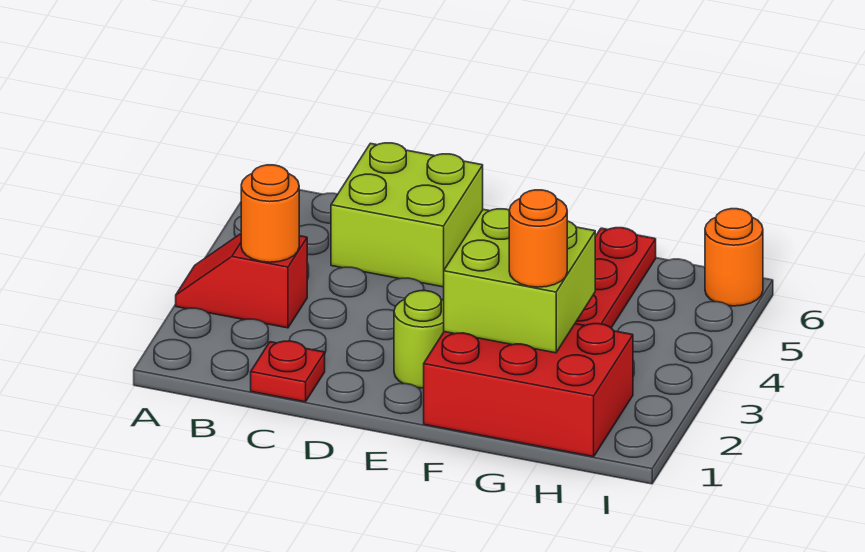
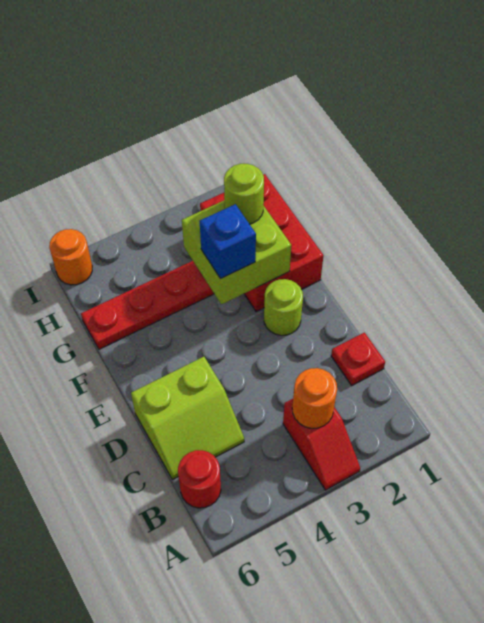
none -> red round brick B6 level 1
lime brick C5:D6 level 1 -> lime slope C5:D6 level 1 top D
none -> blue brick F3 level 3
orange round brick G2 level 3 -> lime round brick G2 level 3

